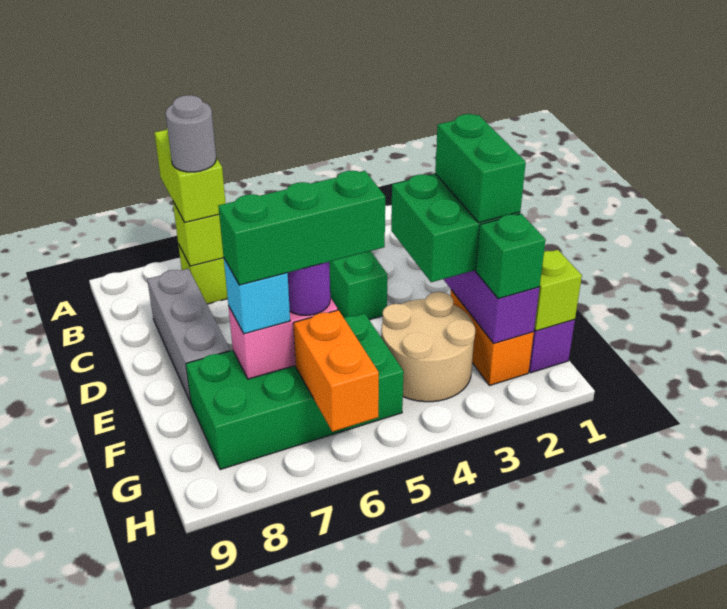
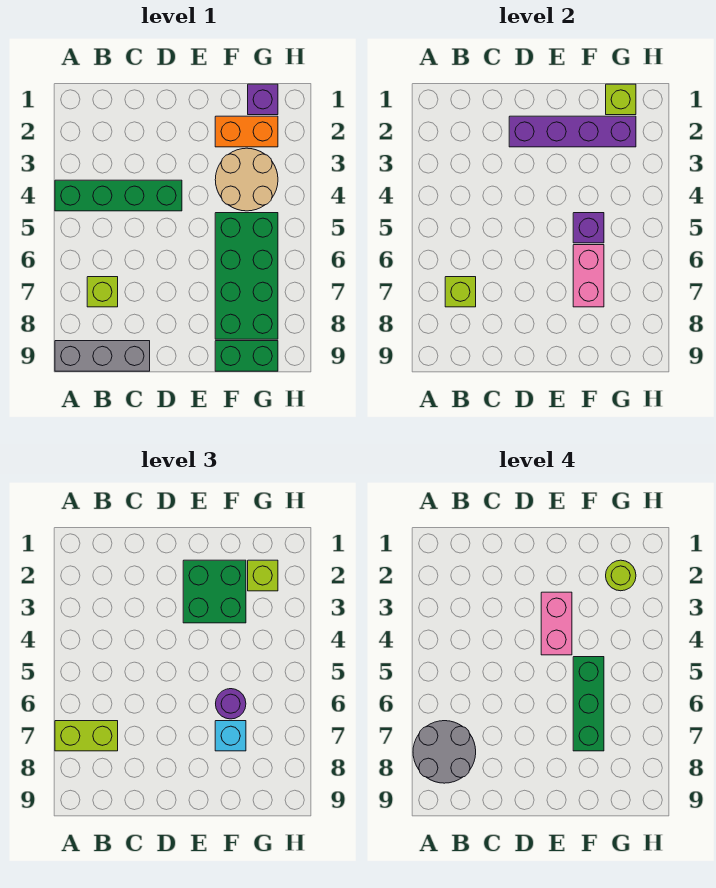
grey round brick B7 level 4 -> grey round brick A7:B8 level 4
grey brick C8:E8 level 1 -> grey brick A9:C9 level 1
green brick E2:F2 level 4 -> green brick F9:G9 level 1
none -> pink brick E3:E4 level 4
none -> purple brick F5 level 2
green brick G2 level 3 -> lime brick G2 level 3
none -> lime round brick G2 level 4
orange brick G6:H6 level 2 -> none

